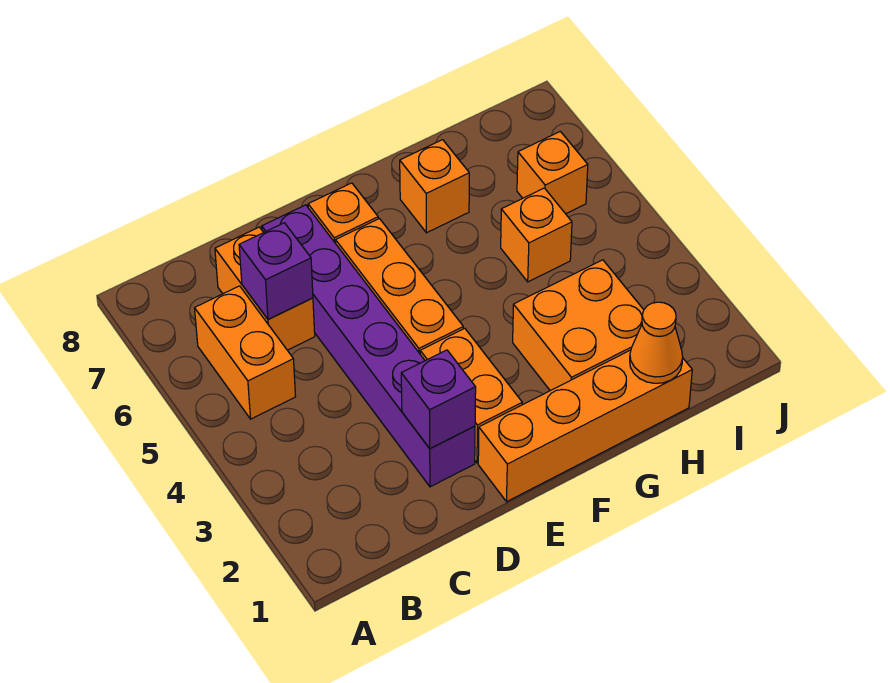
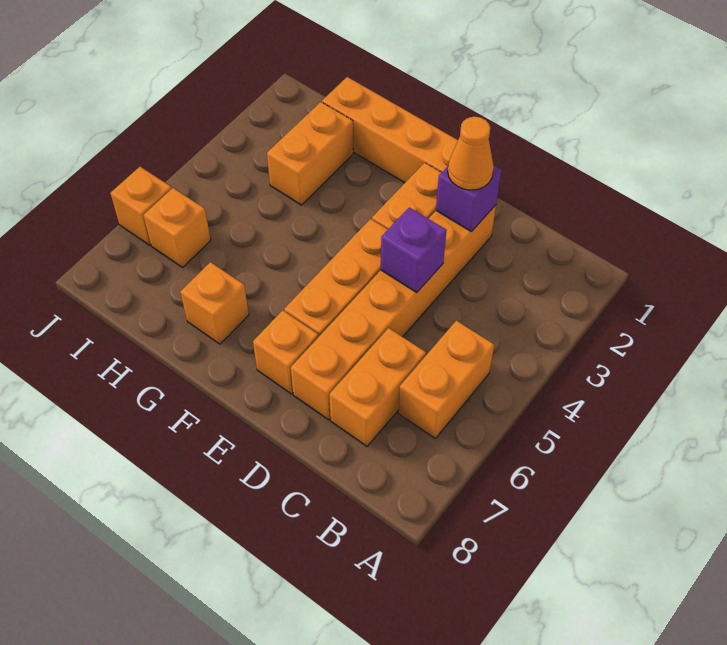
purple brick C6 level 2 -> purple brick D4 level 2
purple brick D2:D7 level 1 -> orange brick D2:D7 level 1
orange brick G2:H3 level 1 -> orange brick H2:H3 level 1
orange cone H1 level 2 -> orange cone D2 level 3
orange brick H5 level 1 -> orange brick J6 level 1

